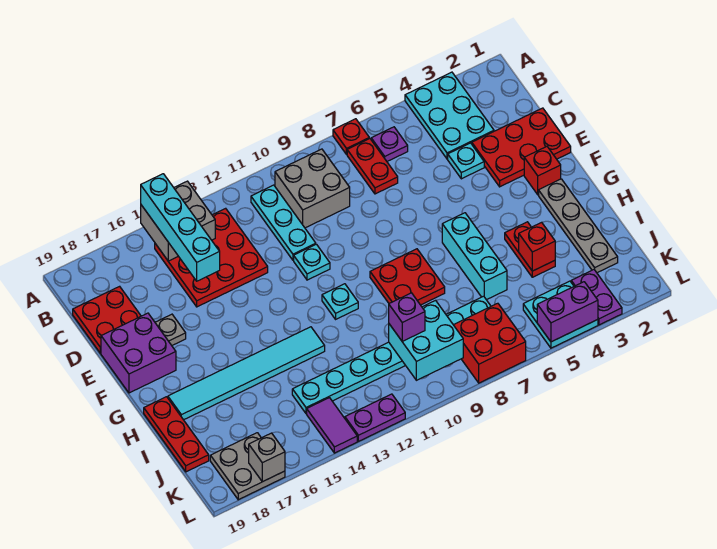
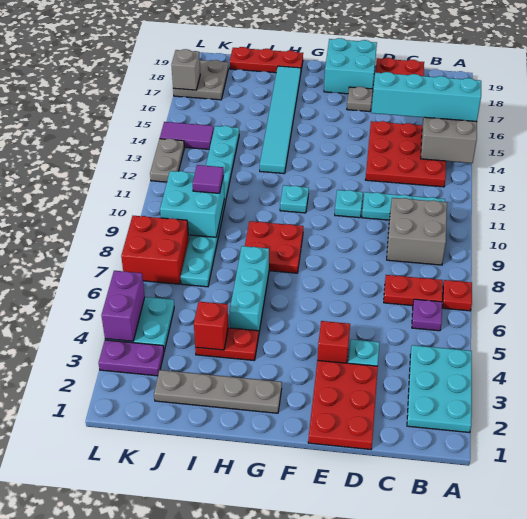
cyan plate A3:C4 level 1 -> cyan plate A2:B4 level 1
purple brick E18:F19 level 1 -> cyan brick E18:F19 level 1
red brick F2 level 1 -> red brick E4 level 1
cyan brick G6:I6 level 1 -> cyan brick H5:H7 level 1
purple brick J10 level 3 -> purple tile J10 level 3
purple plate L12:L13 level 1 -> grey plate L12:L13 level 1

